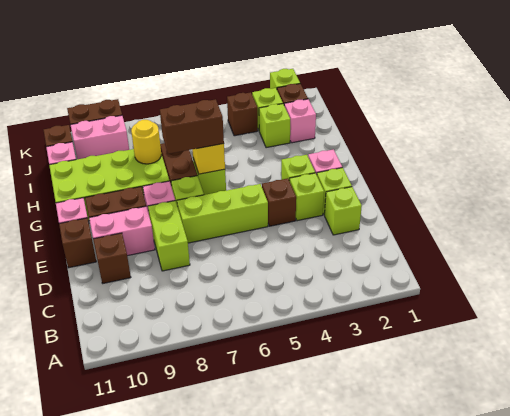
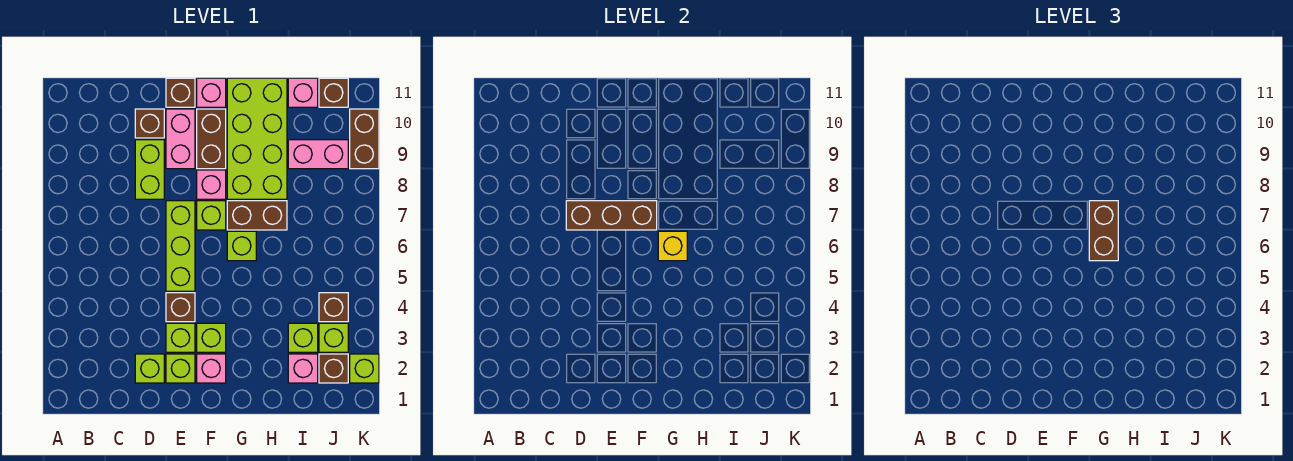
none -> brown brick D7:F7 level 2
lime brick D8:E8 level 1 -> lime brick D8:D9 level 1
yellow round brick H8 level 2 -> none
pink brick J9:J10 level 1 -> pink brick I9:J9 level 1

